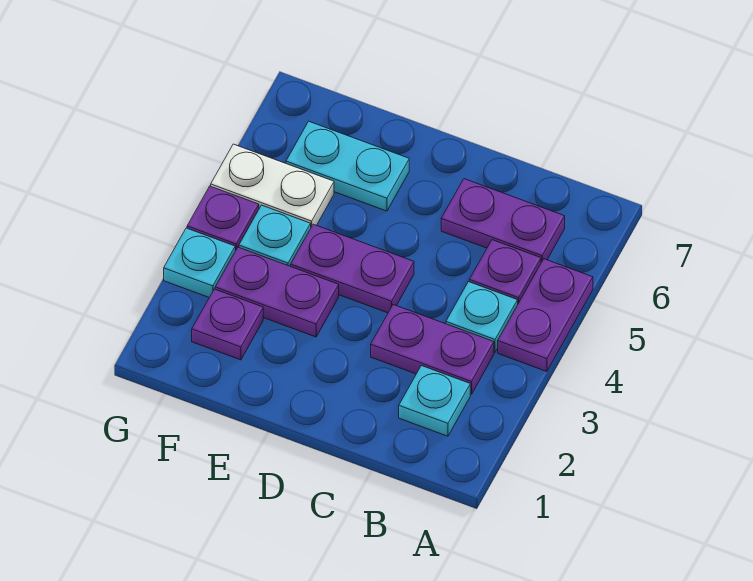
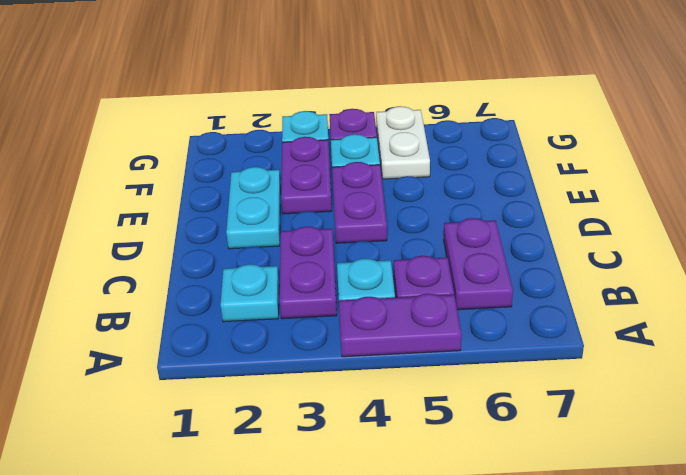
cyan plate E6:F6 level 1 -> cyan plate D2:E2 level 1
purple plate F2 level 1 -> none

